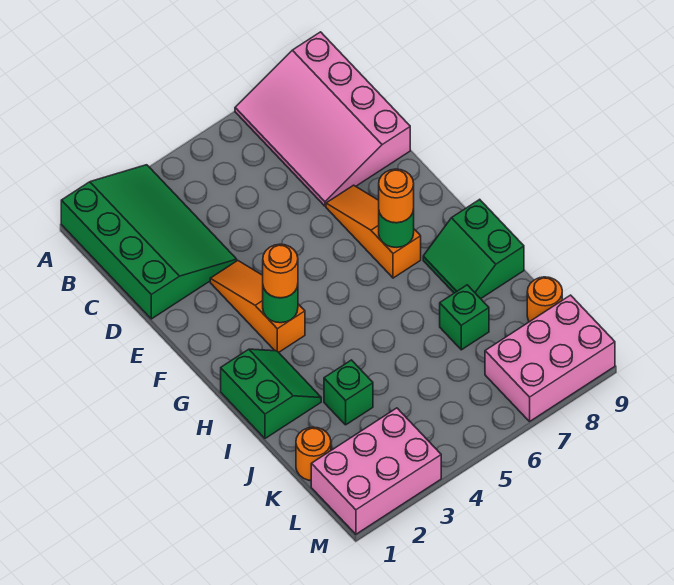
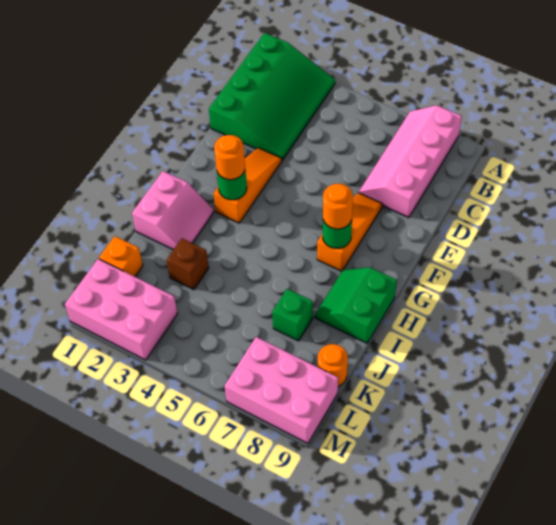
pink slope A7:D9 level 1 top 9 -> pink slope A7:D8 level 1 top 8
green slope H1:I2 level 1 top 1 -> pink slope H1:I2 level 1 top 1
green brick J3 level 1 -> brown brick J3 level 1
orange round brick K1 level 1 -> orange brick K1 level 1

